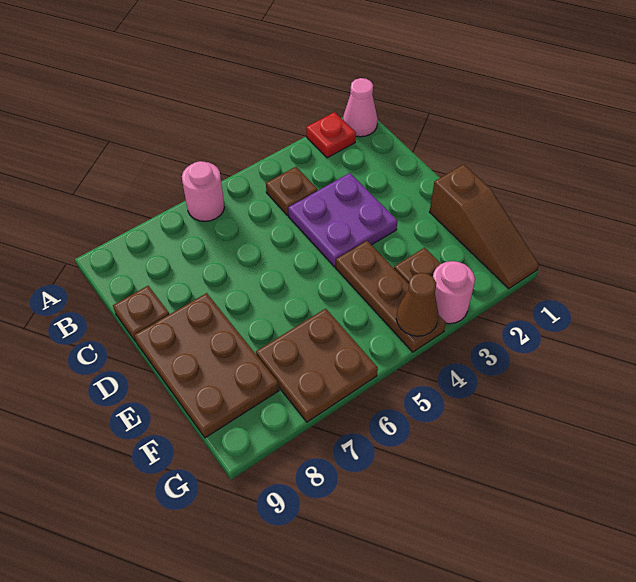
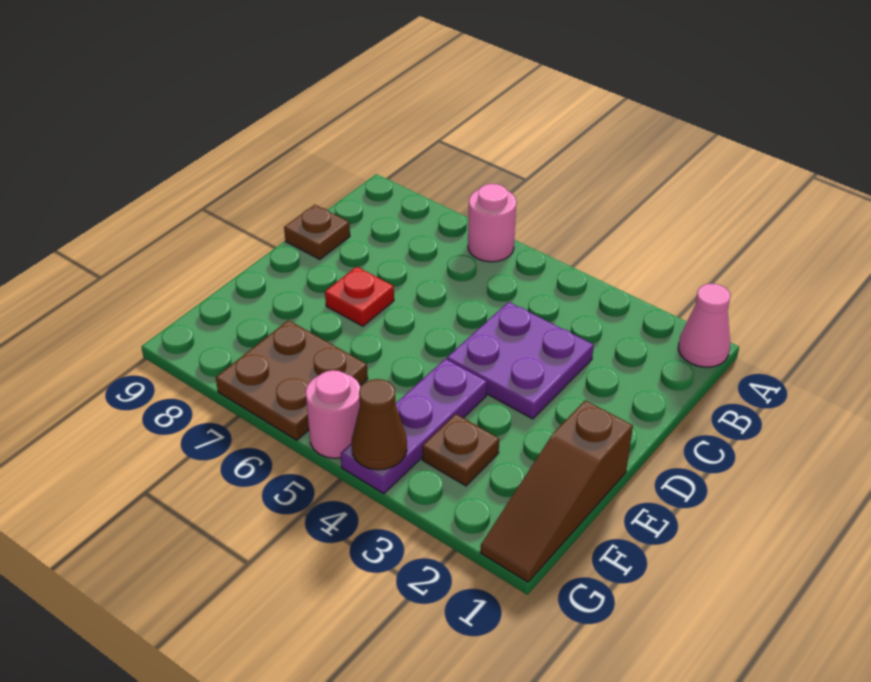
red plate A2 level 1 -> red plate D7 level 1
brown plate B4 level 1 -> none
brown plate D8:F9 level 1 -> none
brown plate E4:G4 level 1 -> purple plate E4:G4 level 1
pink round brick G3 level 1 -> pink round brick G5 level 1

